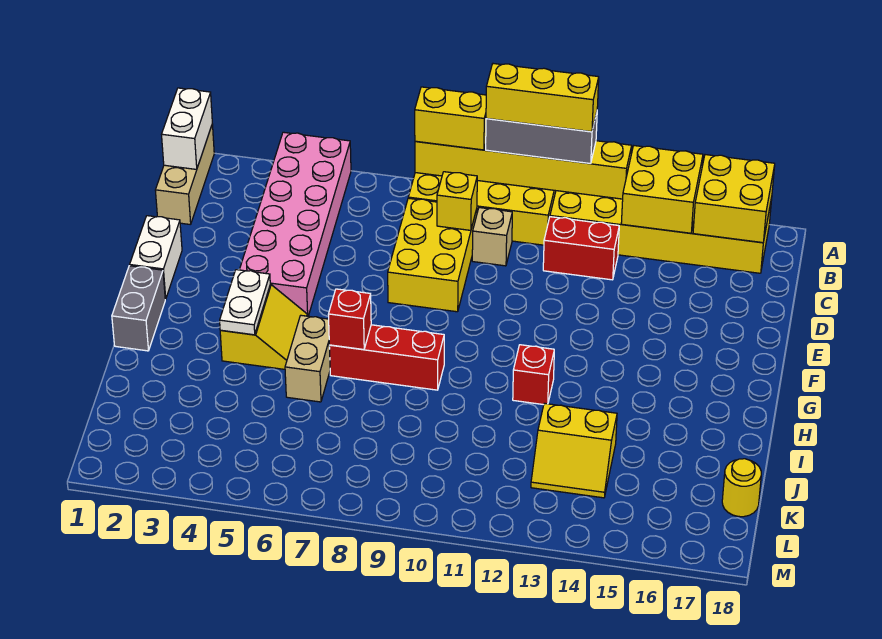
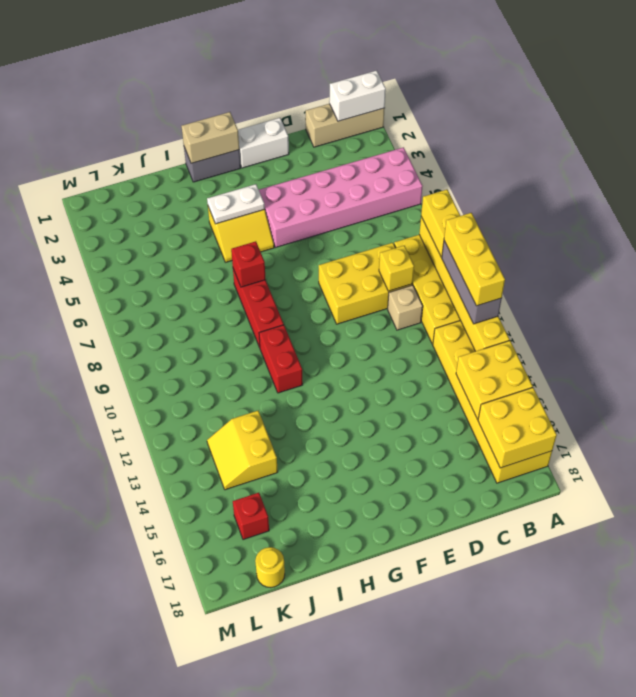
red brick C12:C13 level 1 -> red brick H10:H11 level 1
tan brick H6:I6 level 1 -> tan brick G1:H1 level 2
red brick H12 level 1 -> red brick K16 level 1

